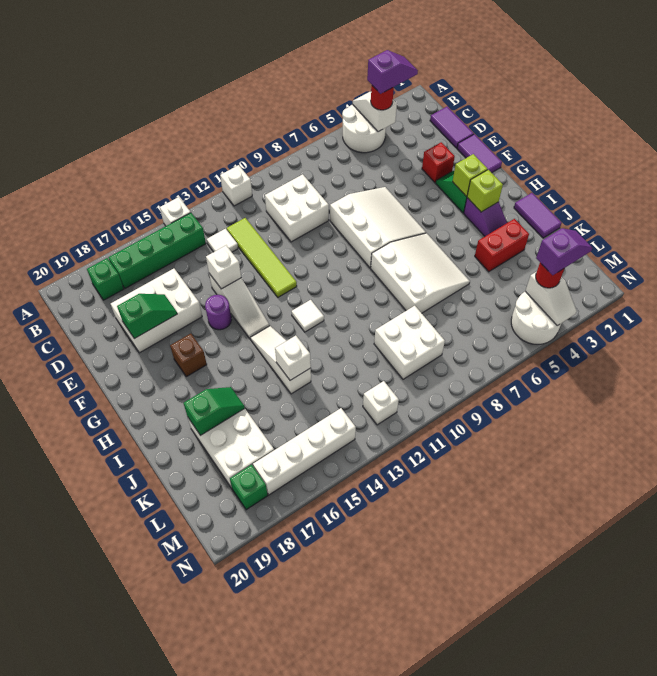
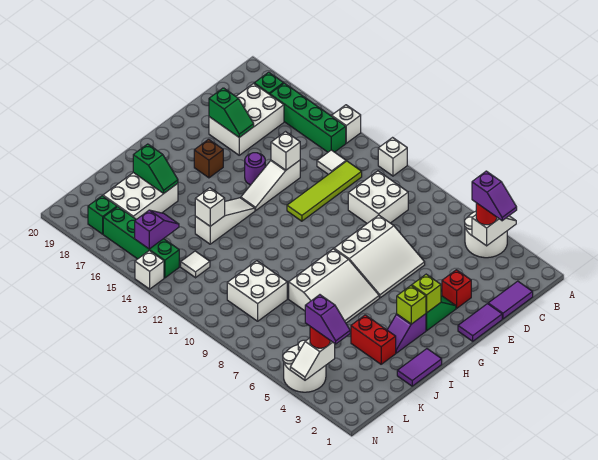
white brick D16:E18 level 1 -> white brick C17:E18 level 1
white tile H12 level 1 -> white tile L13 level 1
none -> purple slope L15:M15 level 2 top M
white brick M12 level 1 -> white brick N14 level 1
white brick M14:M17 level 1 -> green brick M14:M17 level 1

